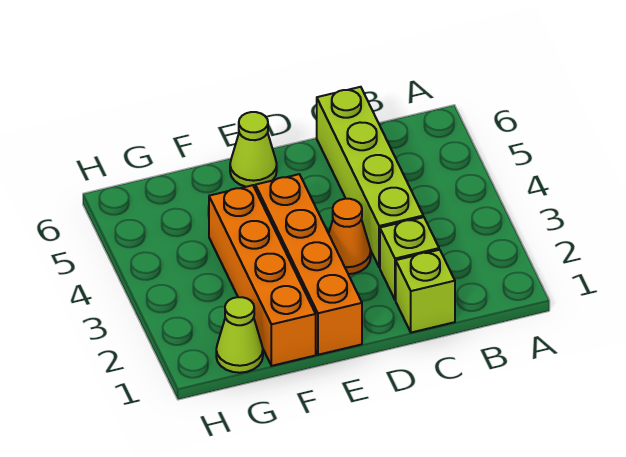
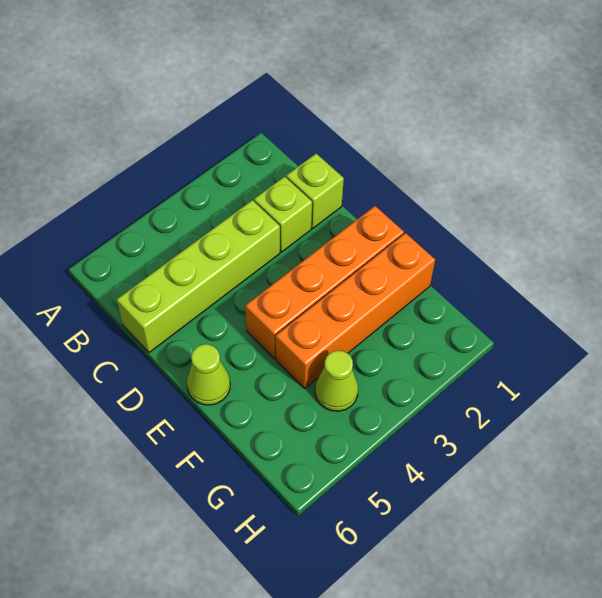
orange cone D3 level 1 -> none
lime cone G1 level 1 -> lime cone G4 level 1

